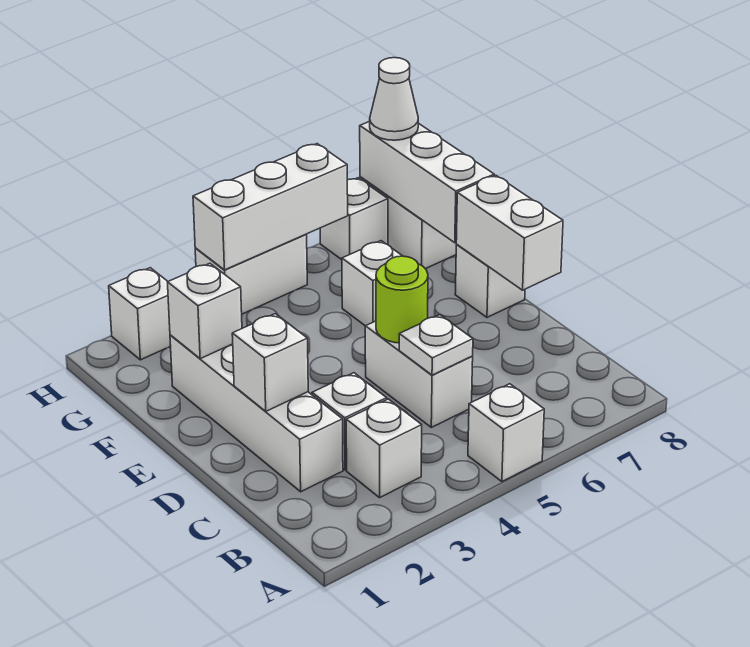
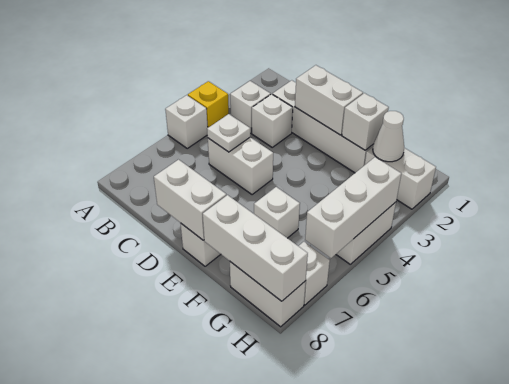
none -> yellow brick A4 level 1
white brick D2 level 2 -> white brick D2:E2 level 2
lime round brick D5 level 2 -> none
white brick H2 level 1 -> white brick G2:H2 level 1
white cone H8 level 3 -> white cone G2 level 2

